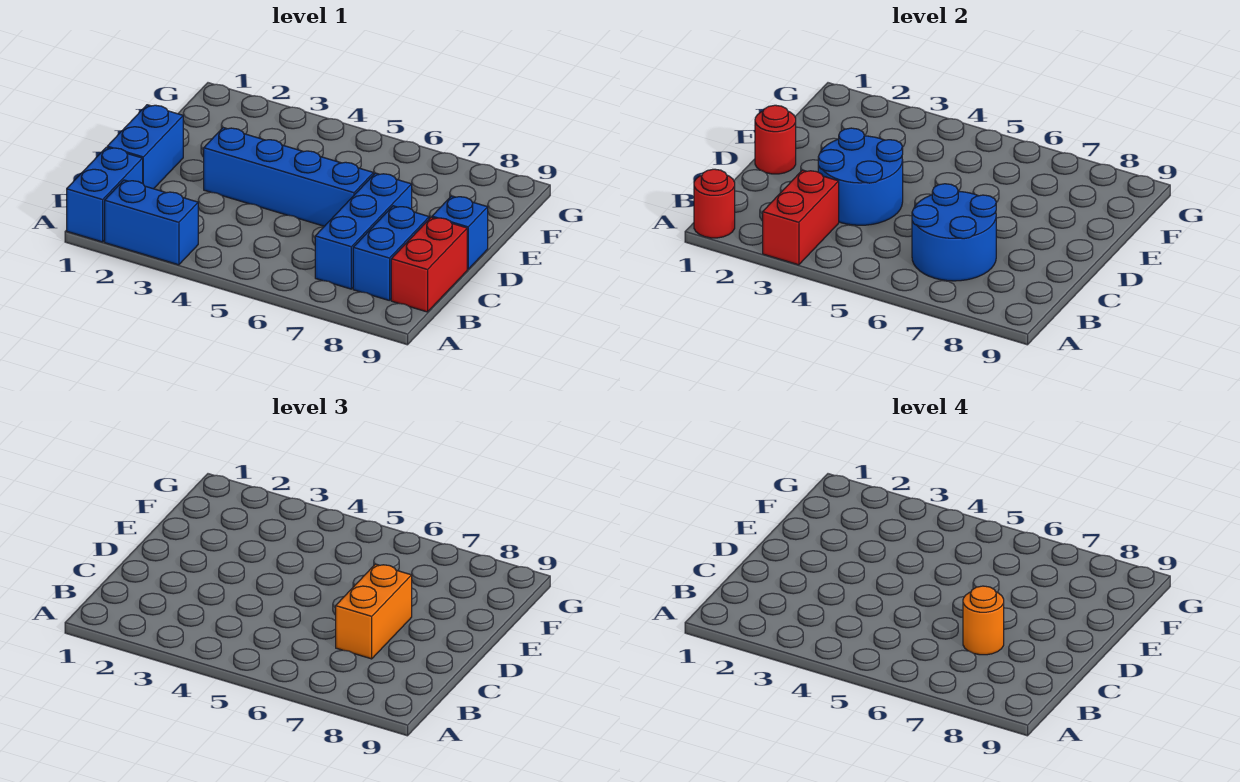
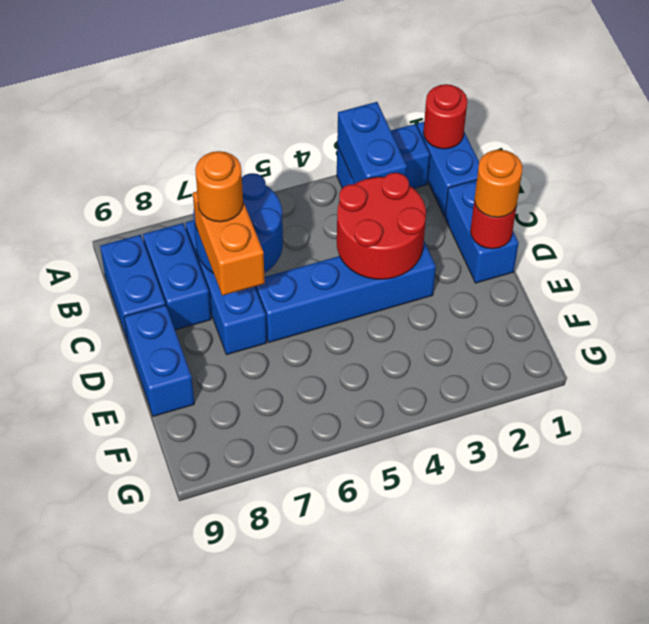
red brick A3:B3 level 2 -> blue brick A3:B3 level 2
red brick B9:C9 level 1 -> blue brick B9:C9 level 1
blue round brick C3:D4 level 2 -> red round brick C3:D4 level 2
none -> orange round brick D1 level 3
blue brick D9 level 1 -> blue brick D9:E9 level 1

